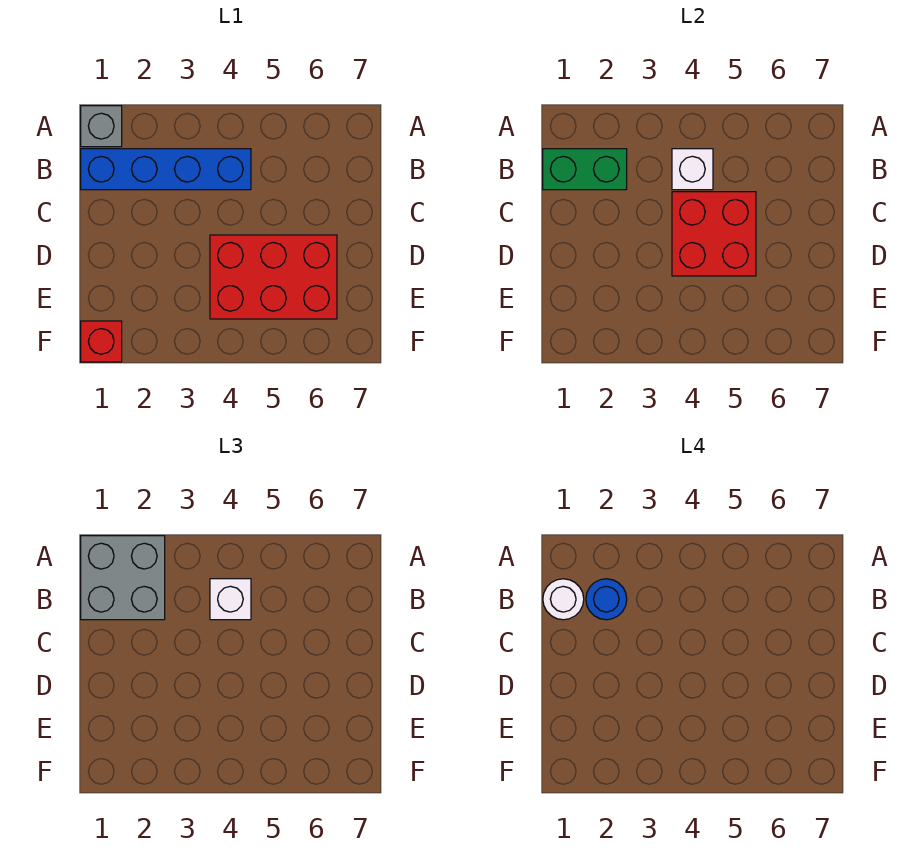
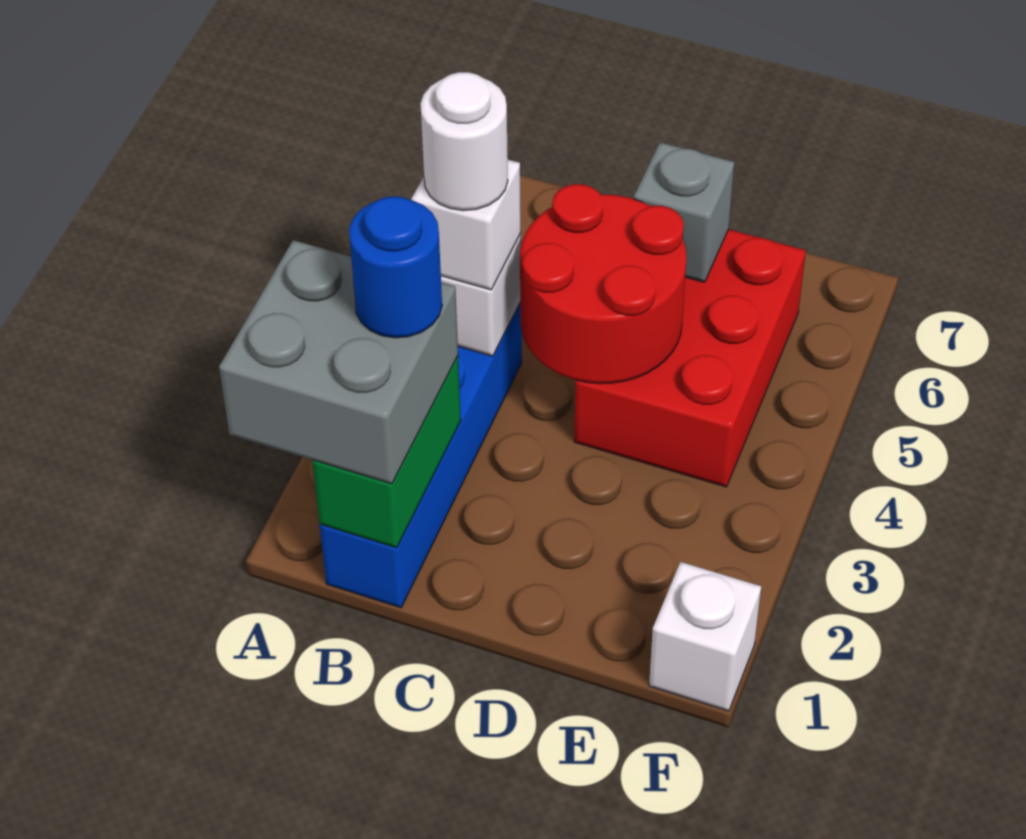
grey brick A1 level 1 -> grey brick D6 level 2
white round brick B1 level 4 -> white round brick B4 level 4
red brick C4:D5 level 2 -> red round brick C4:D5 level 2
red brick F1 level 1 -> white brick F1 level 1

